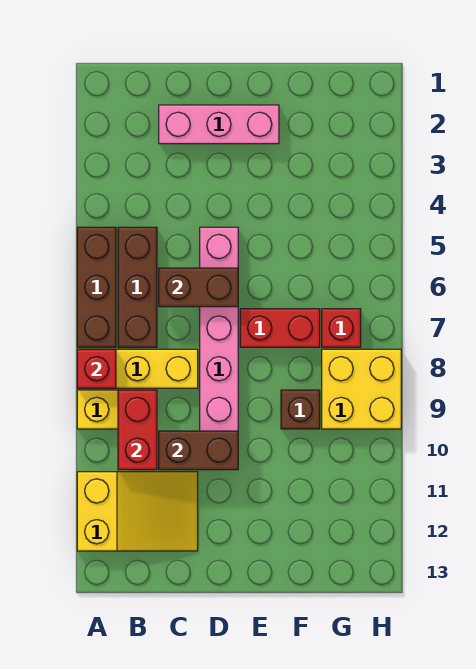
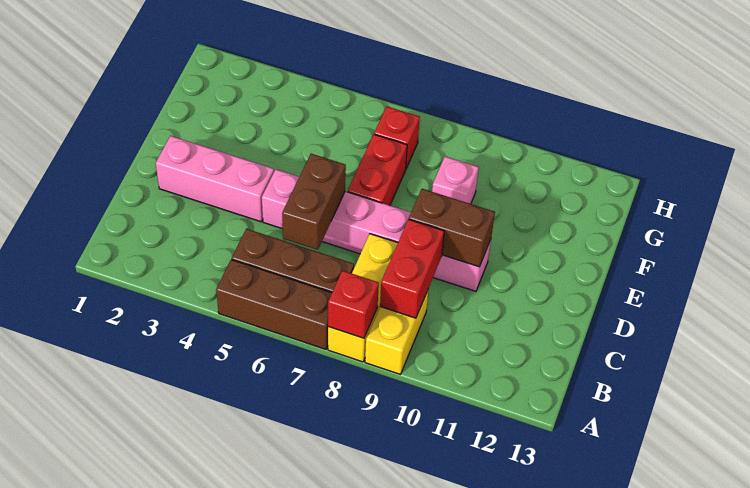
yellow slope A11:C12 level 1 top A -> none
red brick B9:B10 level 2 -> red brick B9:C9 level 2
pink brick C2:E2 level 1 -> pink brick D2:D4 level 1
brown brick C10:D10 level 2 -> brown brick D9:D10 level 2
brown brick F9 level 1 -> pink brick F9 level 1
yellow brick G8:H9 level 1 -> none

